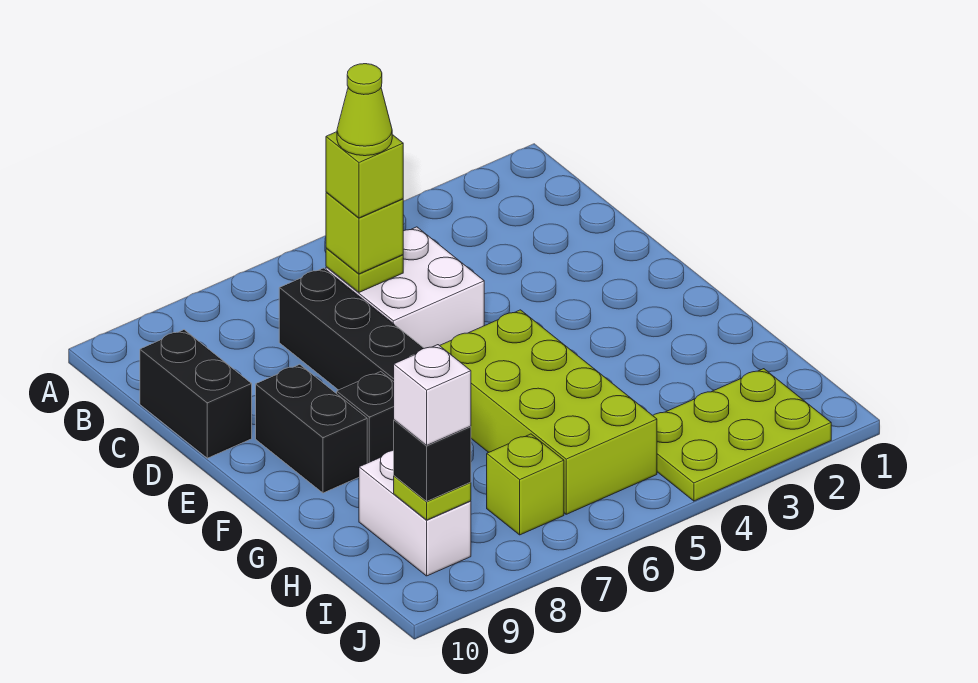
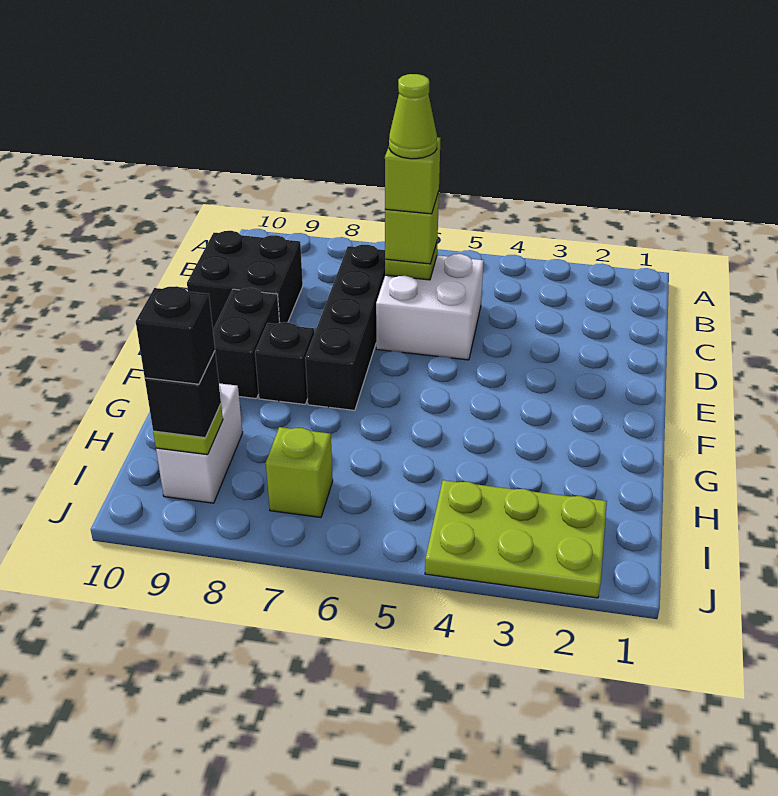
black brick C10:D10 level 1 -> black brick C9:D10 level 1
lime brick F5:I6 level 1 -> none
white brick I9 level 4 -> black brick I9 level 4

